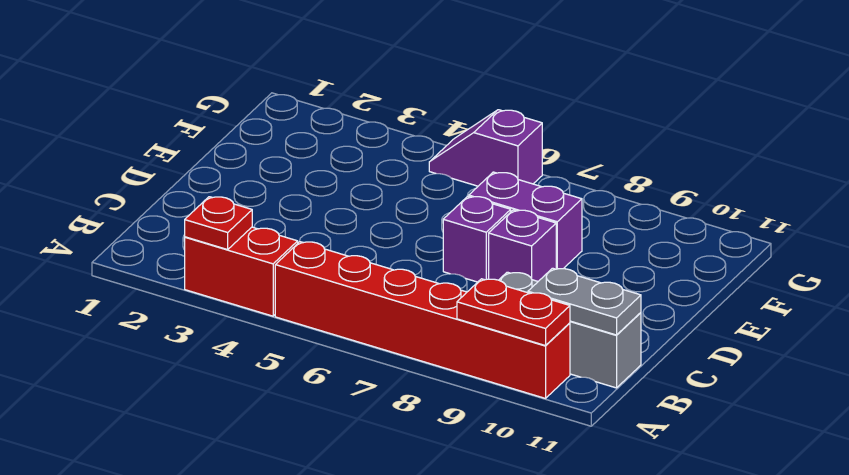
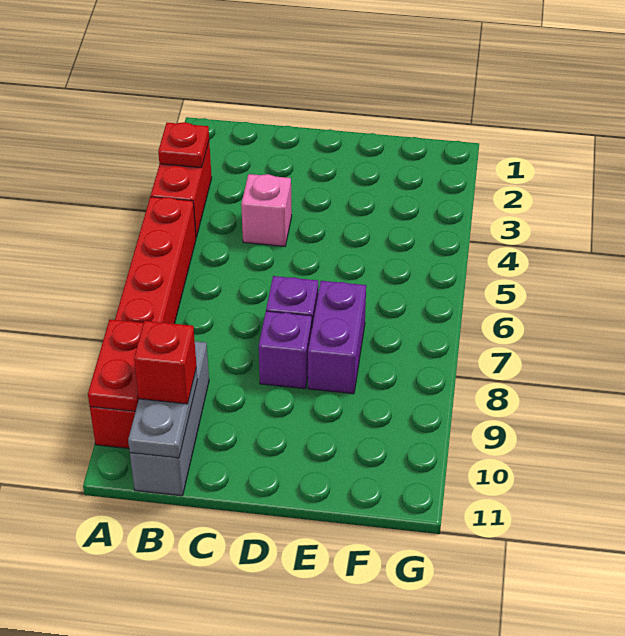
none -> red brick B10 level 3
none -> pink brick C4 level 1
purple slope G5:G6 level 1 top 6 -> none

